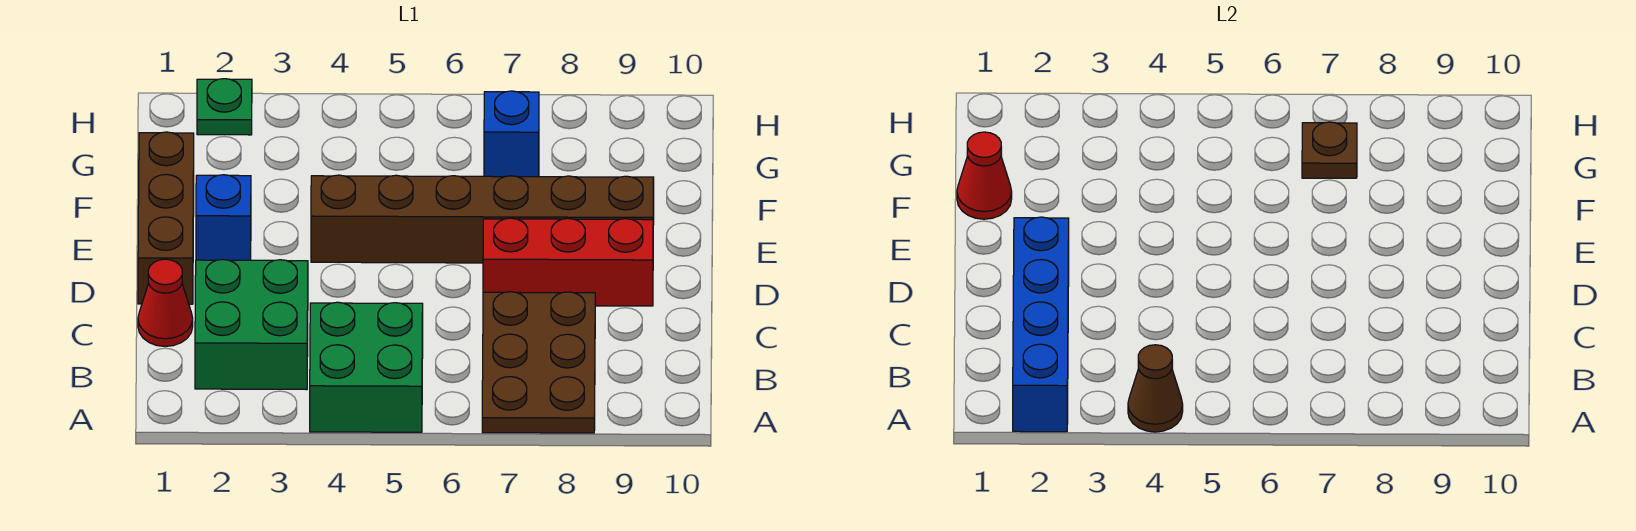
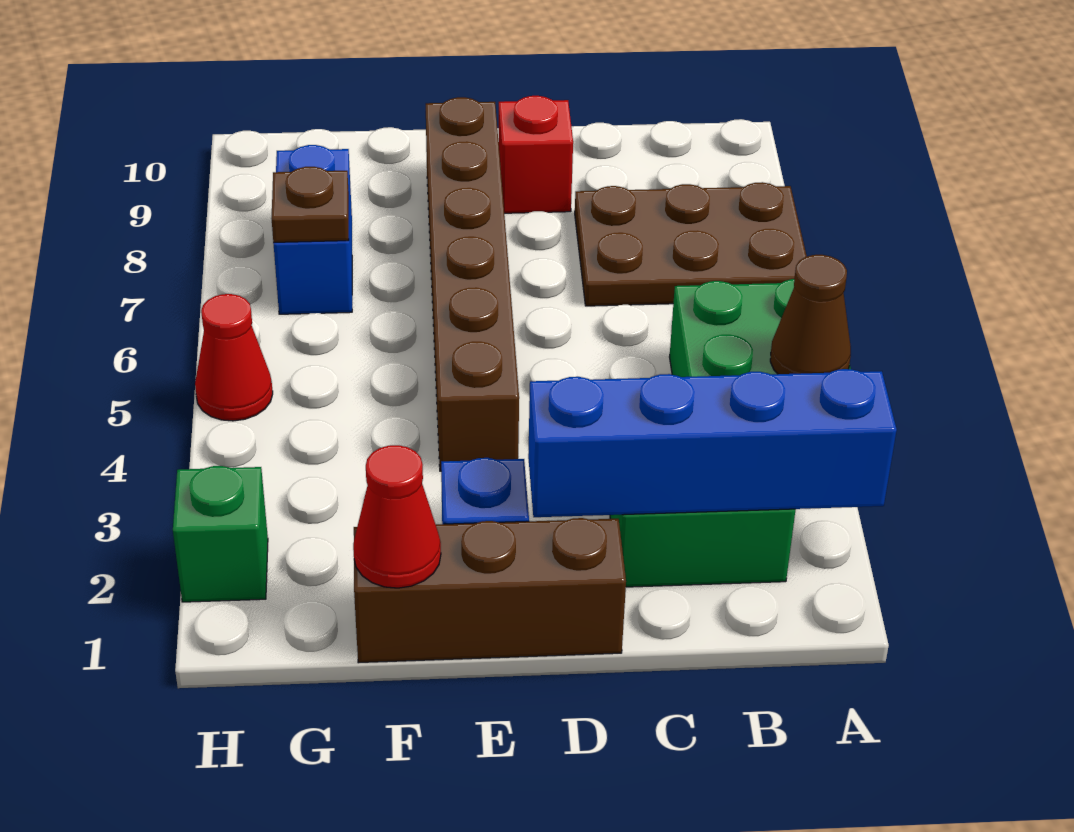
red cone C1 level 1 -> red cone H5 level 1
red brick D7:D9 level 1 -> red brick D9 level 1
blue brick G7 level 1 -> blue brick G7:G8 level 1
green plate H2 level 1 -> green brick H2 level 1

